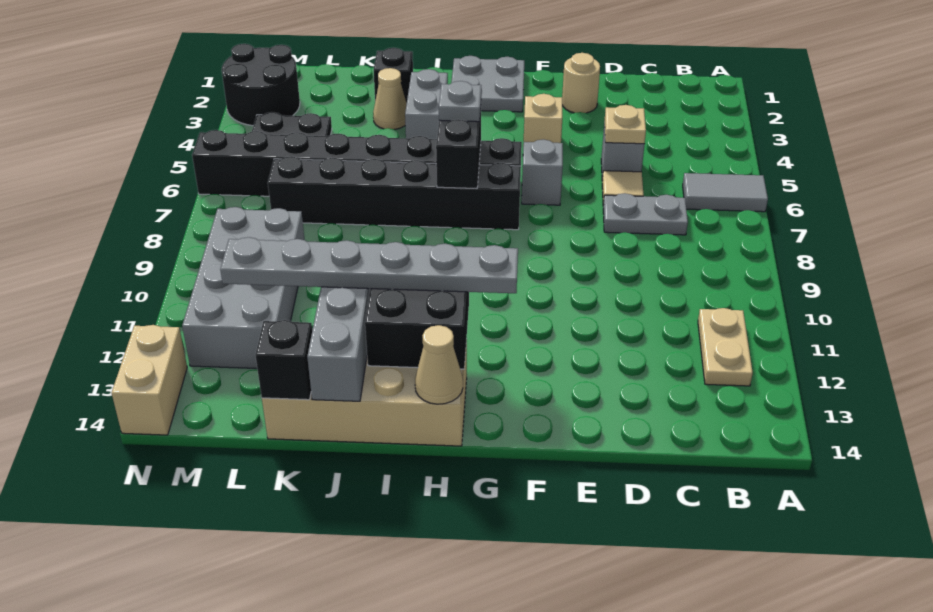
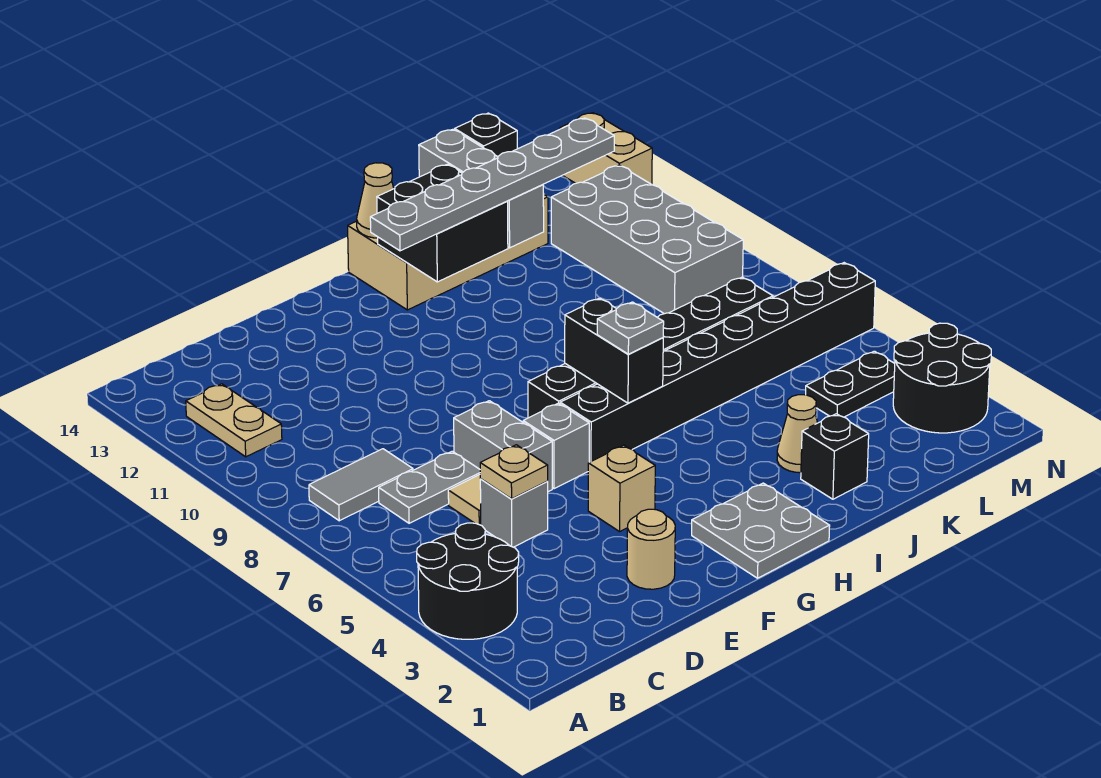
none -> black round brick A3:B4 level 1
grey tile A6:B6 level 1 -> grey tile B8:C8 level 1
grey brick I3:I4 level 1 -> grey brick E6:E7 level 1

